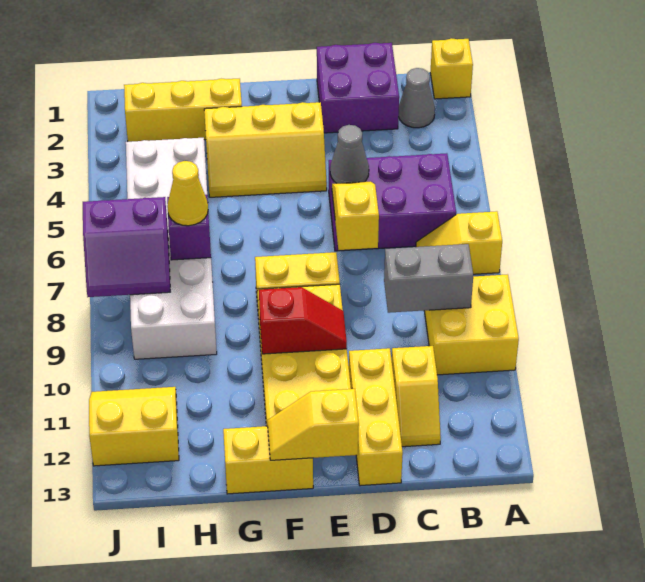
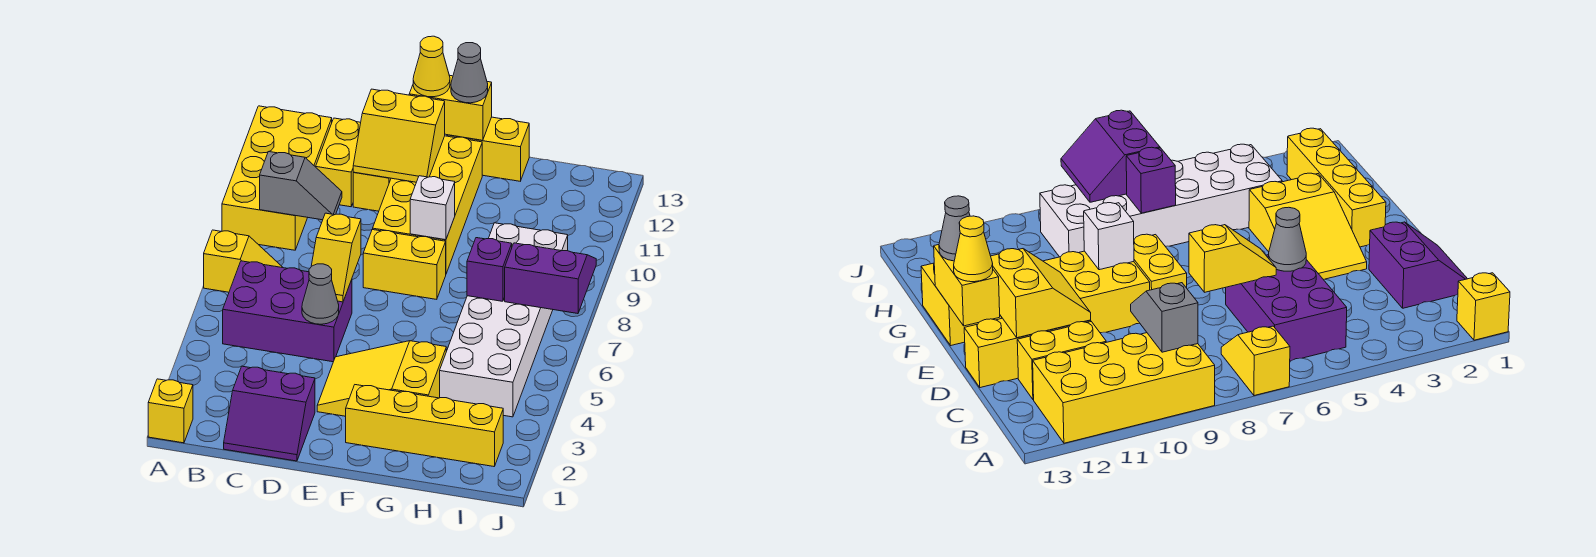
yellow brick A9:B10 level 1 -> yellow brick A9:B12 level 1
grey cone B2 level 1 -> grey cone F13 level 3
grey brick B9:C9 level 2 -> grey slope B9:C9 level 2 top B
purple brick C1:D2 level 1 -> purple slope C1:D2 level 1 top 2
yellow slope C11:C12 level 1 top 11 -> yellow brick C11:C12 level 1
yellow slope E3:G4 level 1 top 3 -> yellow slope E3:G4 level 1 top G
red slope E10:F10 level 2 top F -> none
yellow slope E13:F13 level 2 top E -> yellow brick E13:F13 level 2
none -> white brick F9 level 2
yellow brick G2:I2 level 1 -> yellow brick F2:I2 level 1
yellow cone H7 level 3 -> yellow cone E13 level 3
yellow slope I11:J12 level 1 top 12 -> yellow slope D11:E12 level 2 top 12

